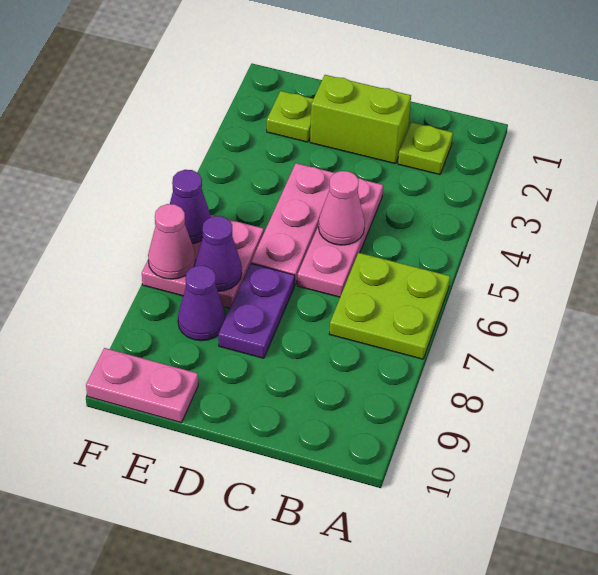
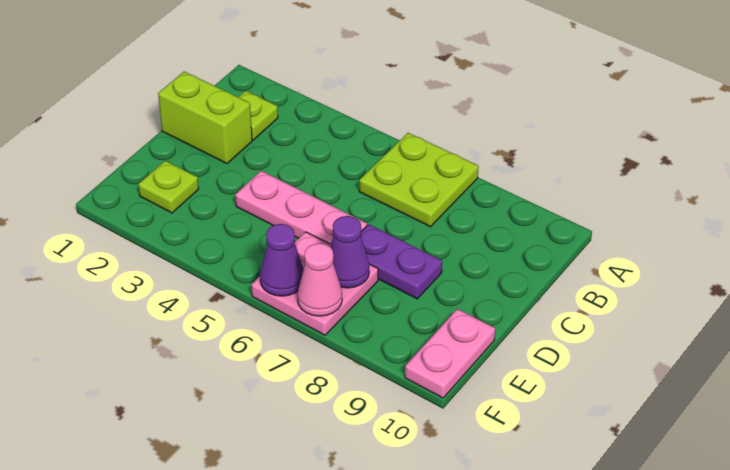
lime brick C2:D2 level 1 -> lime brick C1:C2 level 1
pink plate C4:C6 level 1 -> none
pink cone C5 level 2 -> none
purple cone E8 level 1 -> none

